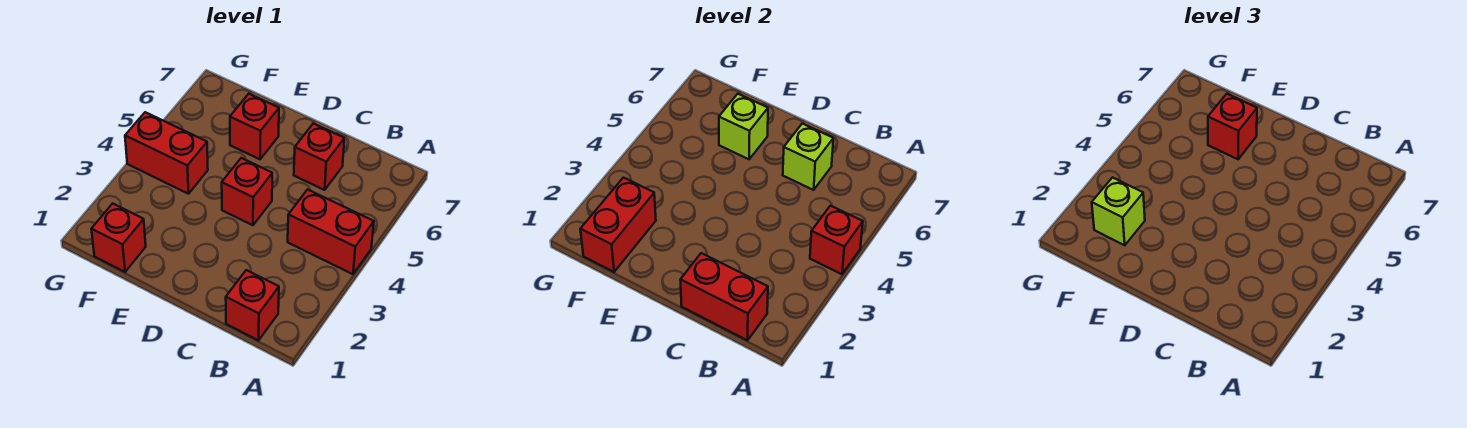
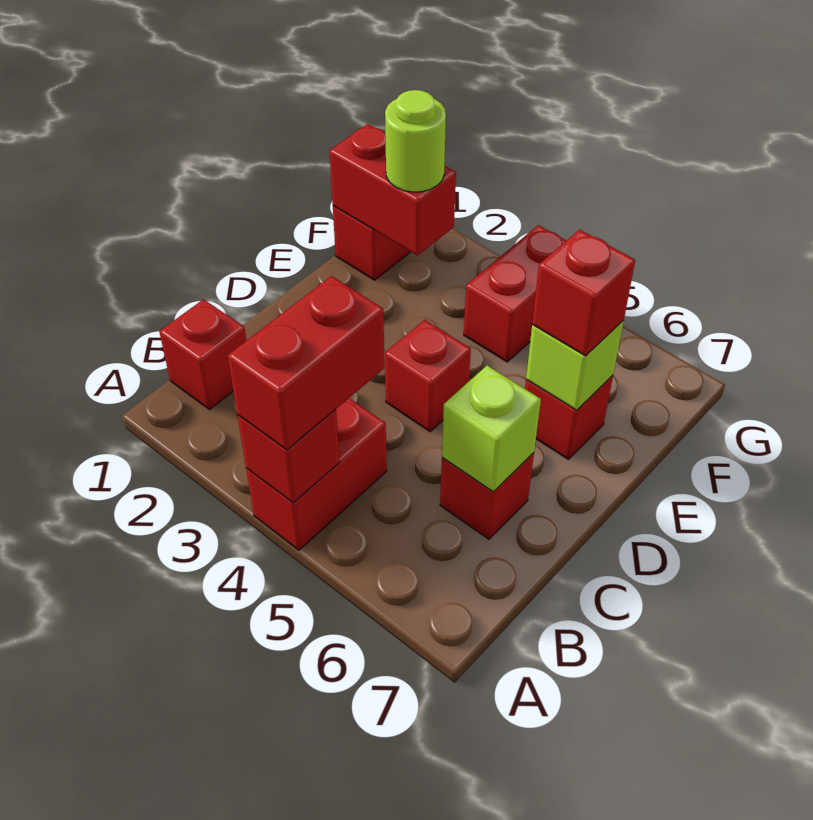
red brick B1:C1 level 2 -> red brick A4:B4 level 3
lime brick F2 level 3 -> lime round brick F2 level 3

